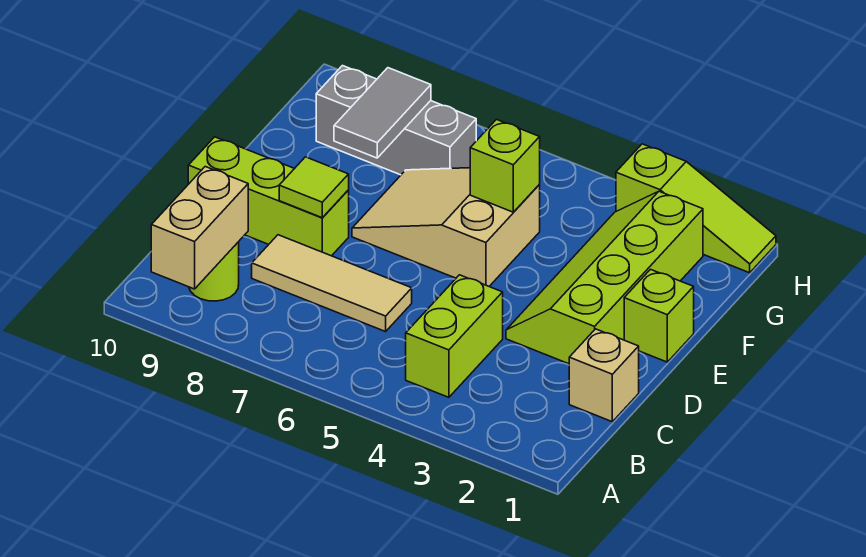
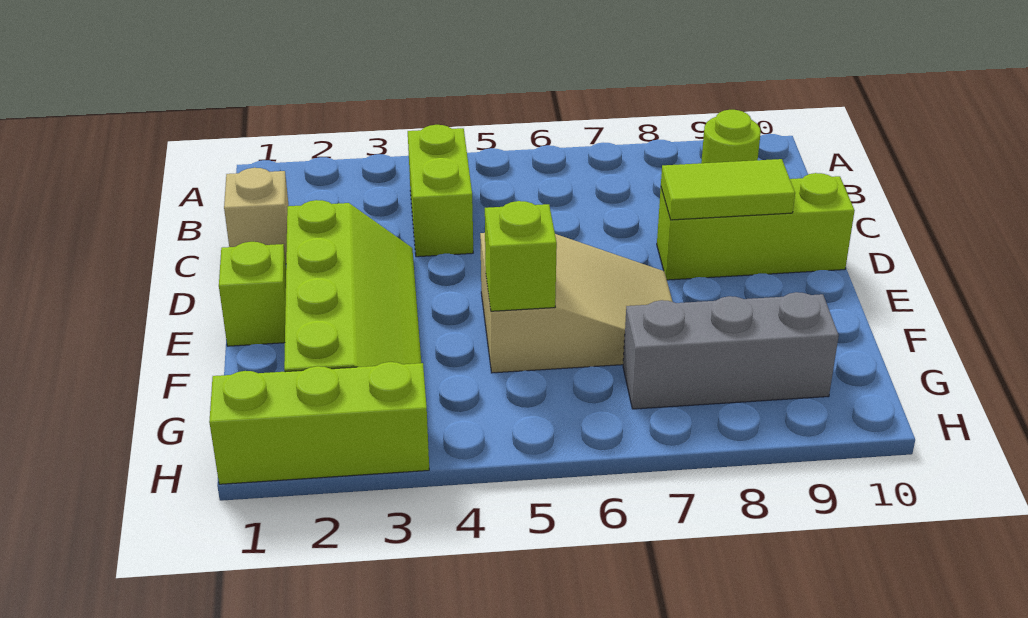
tan brick A9:B9 level 2 -> none
tan tile C6:C8 level 1 -> none
lime tile D8 level 2 -> lime tile D8:D9 level 2
grey tile F8:G8 level 2 -> none
lime slope H1:H3 level 1 top 3 -> lime brick H1:H3 level 1

